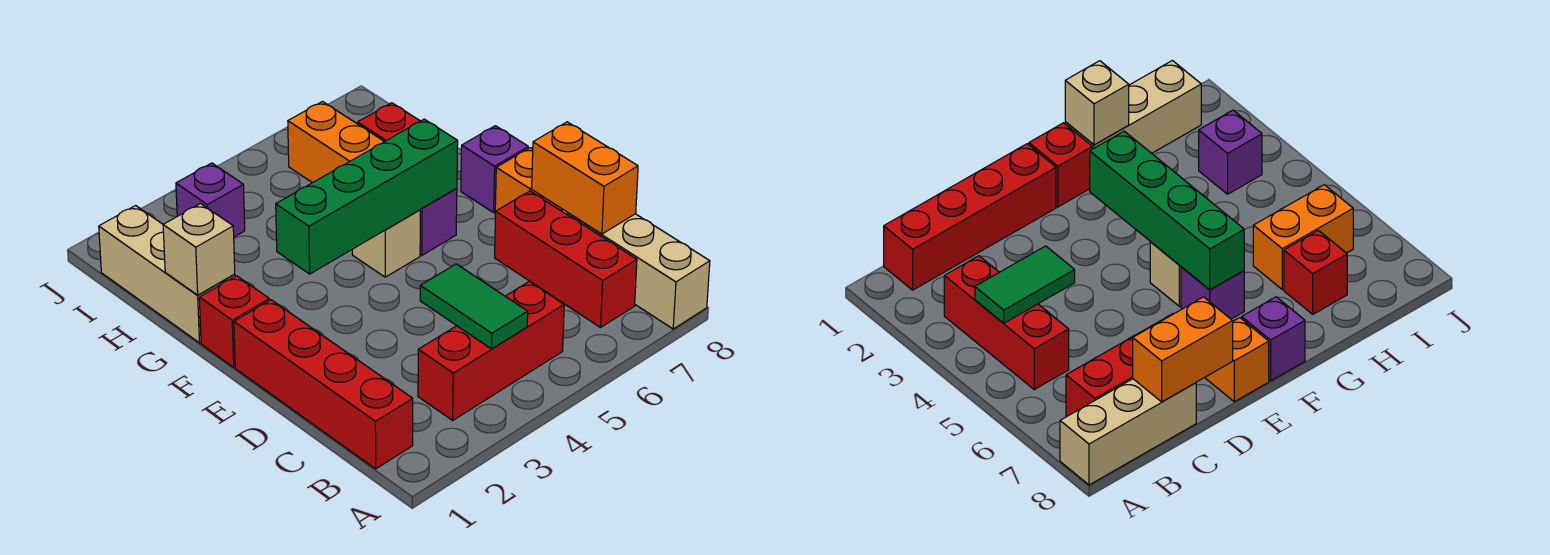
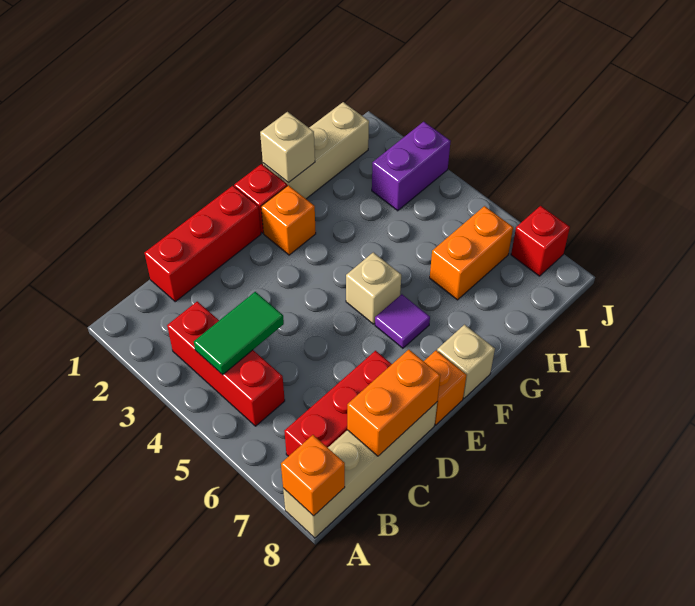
tan brick A8:C8 level 1 -> tan brick A8:D8 level 1
none -> orange brick A8 level 2
red brick B1:E1 level 1 -> red brick C1:E1 level 1
none -> orange brick F2 level 1
green brick F3:F6 level 2 -> none
purple brick F6 level 1 -> purple tile F6 level 1
purple brick F8 level 1 -> tan brick F8 level 1
red brick H7 level 1 -> red brick J7 level 1
purple brick I3 level 1 -> purple brick I3:J3 level 1

